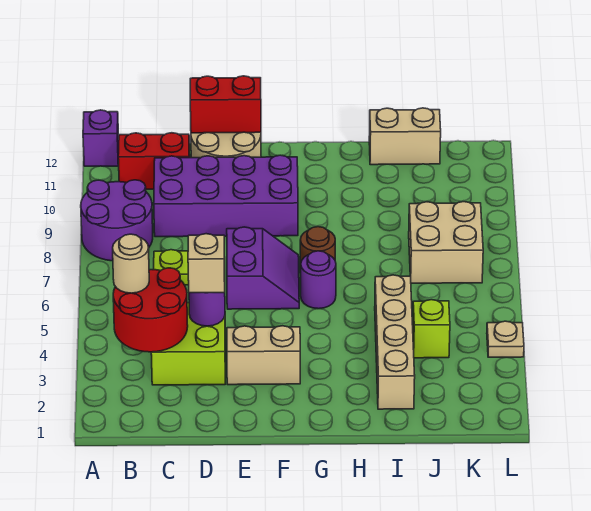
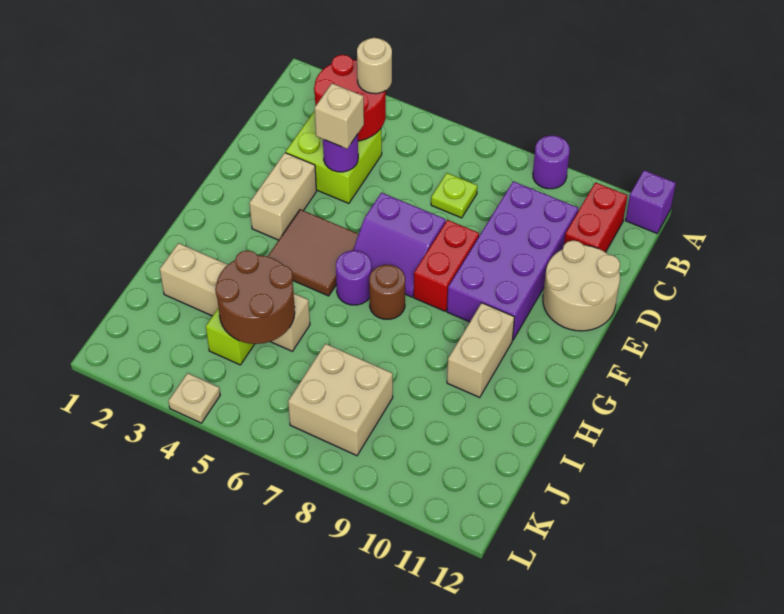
purple round brick A8:B9 level 1 -> purple round brick A9 level 1
red brick D12:E12 level 2 -> red brick E8:F8 level 1
none -> brown tile F4:G5 level 1
none -> brown round brick I4:J5 level 2
tan brick I12:J12 level 1 -> tan brick G10:H10 level 1

